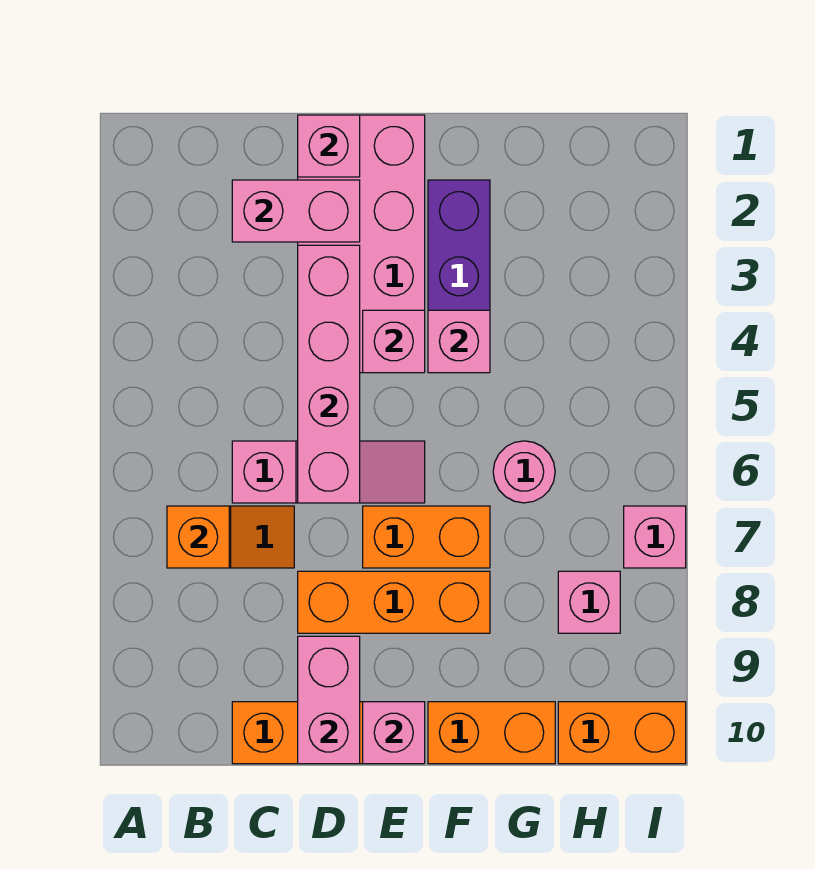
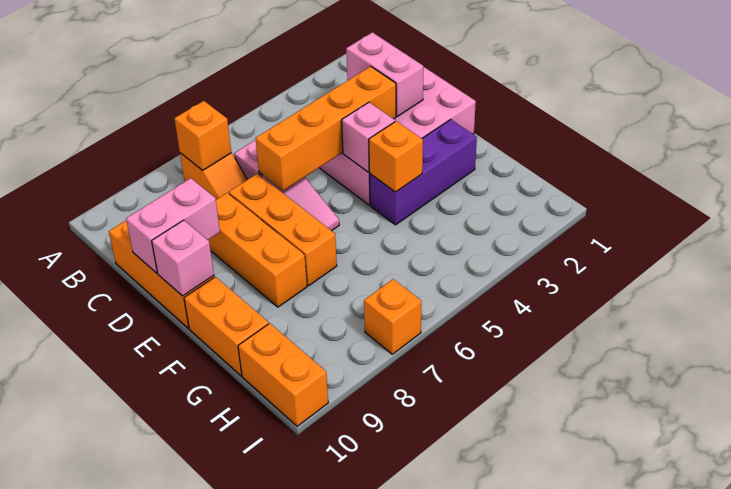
pink brick D1 level 2 -> none
pink brick D3:D6 level 2 -> orange brick D3:D6 level 2
orange brick E7:F7 level 1 -> orange brick D7:F7 level 1
pink brick F4 level 2 -> orange brick F4 level 2
pink round brick G6 level 1 -> none
pink brick H8 level 1 -> none
pink brick I7 level 1 -> orange brick I7 level 1

